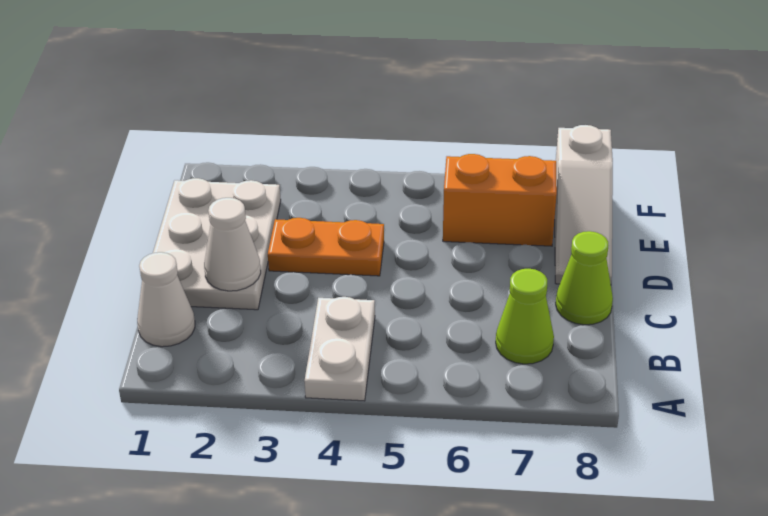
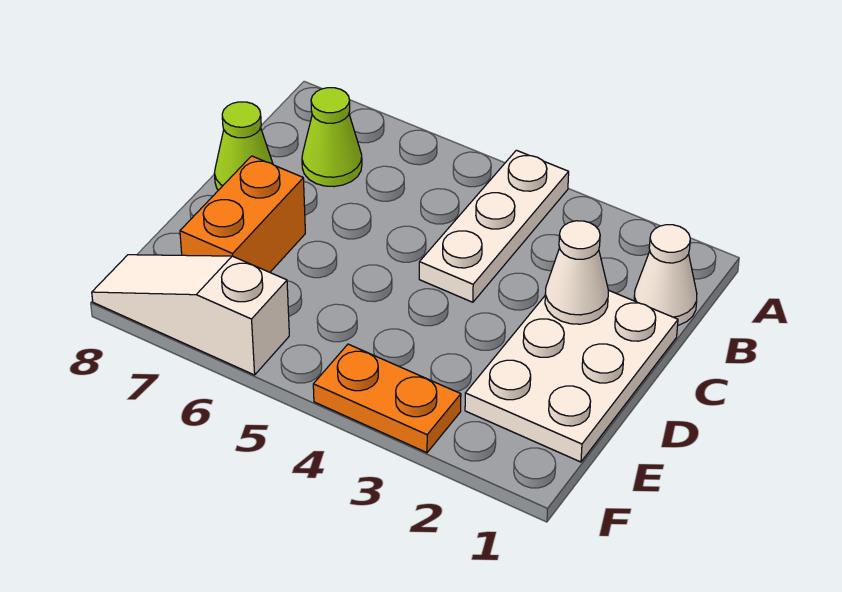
white plate A4:B4 level 1 -> white plate A4:C4 level 1
orange plate D3:D4 level 1 -> orange plate F3:F4 level 1
white slope D8:F8 level 1 top F -> white slope F6:F8 level 1 top 6
orange brick E6:E7 level 1 -> orange brick D7:E7 level 1

